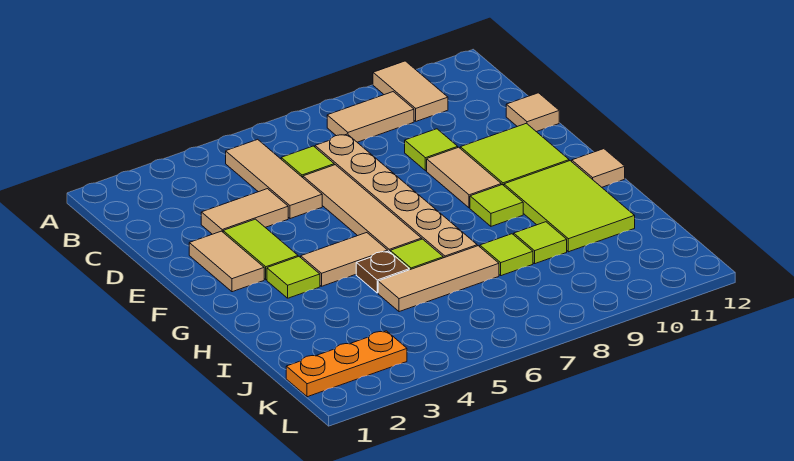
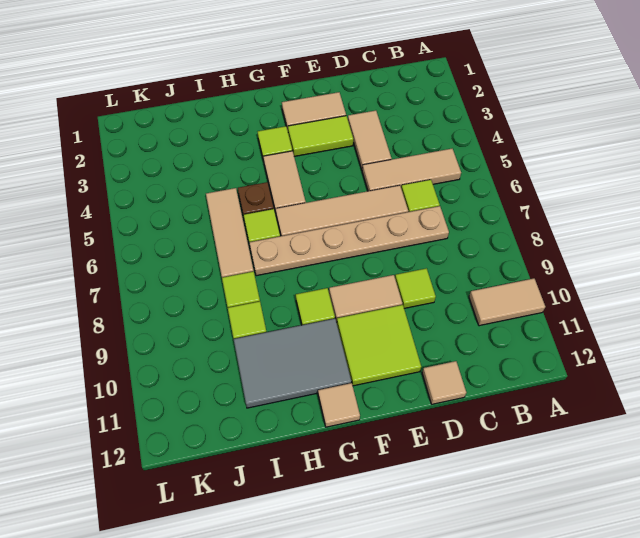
tan tile B8:B9 level 1 -> none
lime tile G10:I11 level 1 -> grey tile G10:I11 level 1
orange plate K1:K3 level 1 -> none

